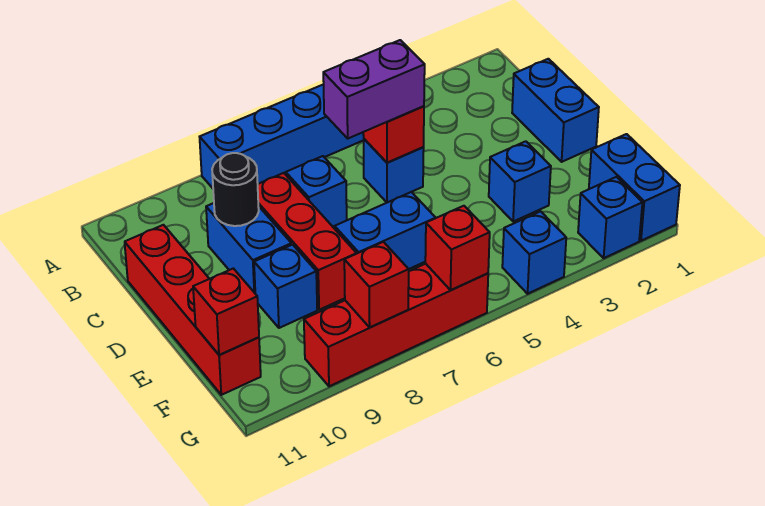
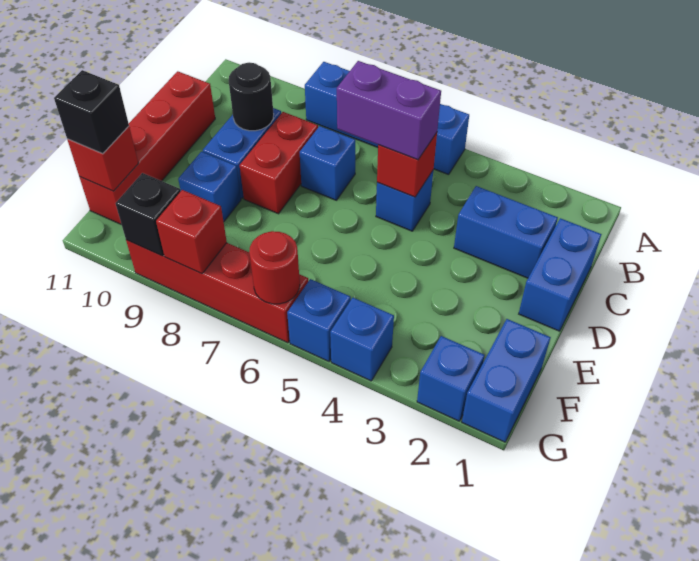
red brick C8:E8 level 1 -> red brick C8:D8 level 1
blue brick E3 level 1 -> blue brick G5 level 1
blue brick E6:E7 level 1 -> blue brick C2:C3 level 1
none -> black brick F11 level 3
red brick G6 level 2 -> red round brick G6 level 2
none -> black brick G9 level 2

